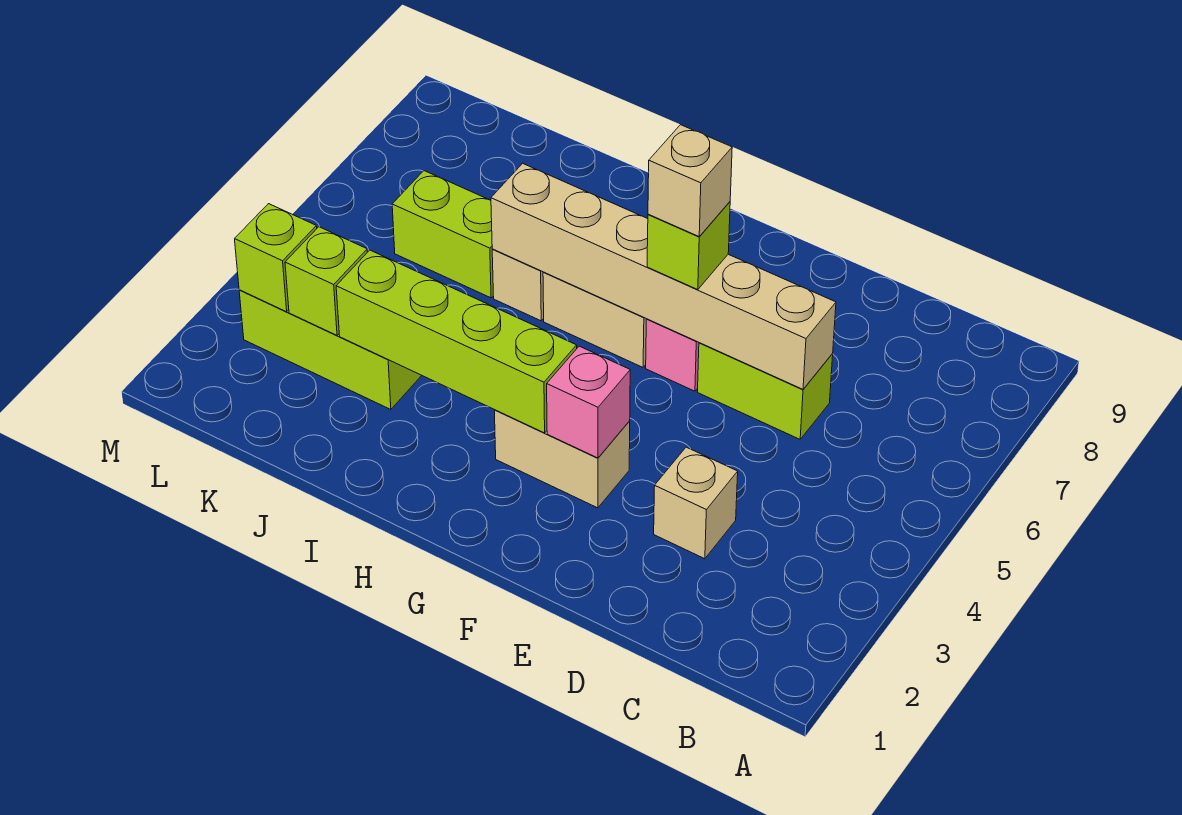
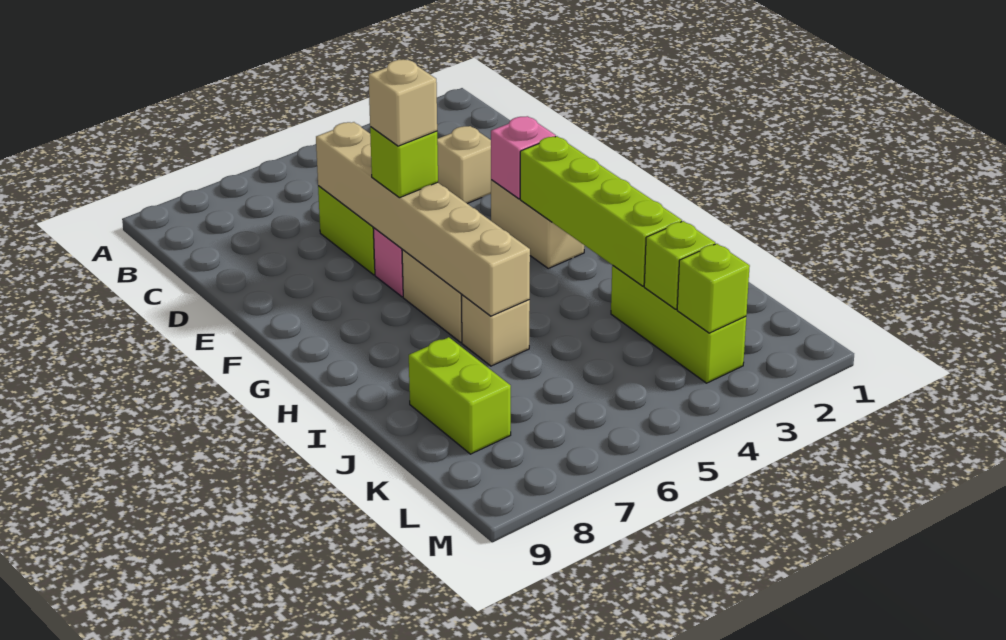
lime brick J6:K6 level 1 -> lime brick J8:K8 level 1

